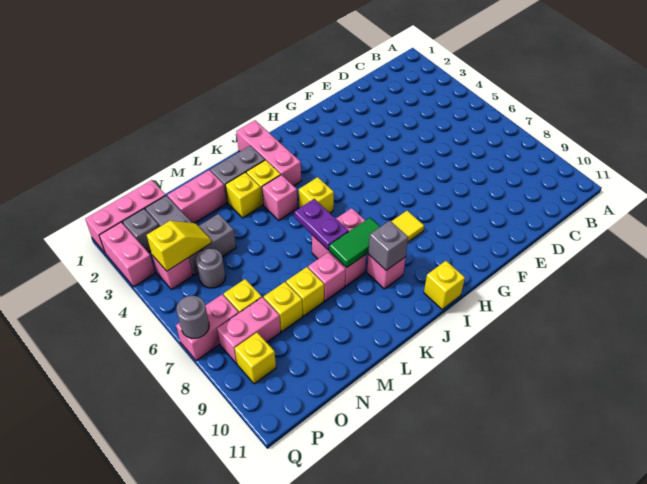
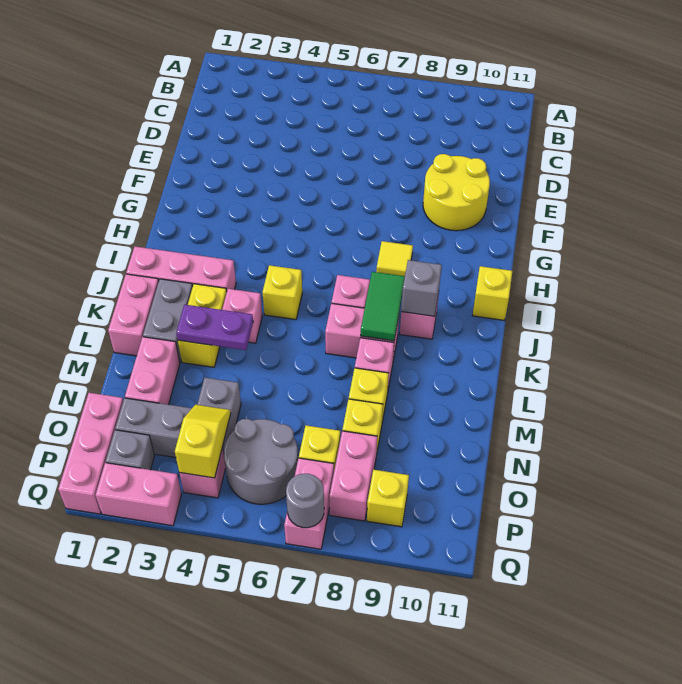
none -> yellow round brick E9:F10 level 1
none -> pink brick K1:L1 level 1
purple plate K6:K7 level 2 -> purple plate L3:L4 level 2
grey round brick O5 level 1 -> grey round brick O5:P6 level 1

